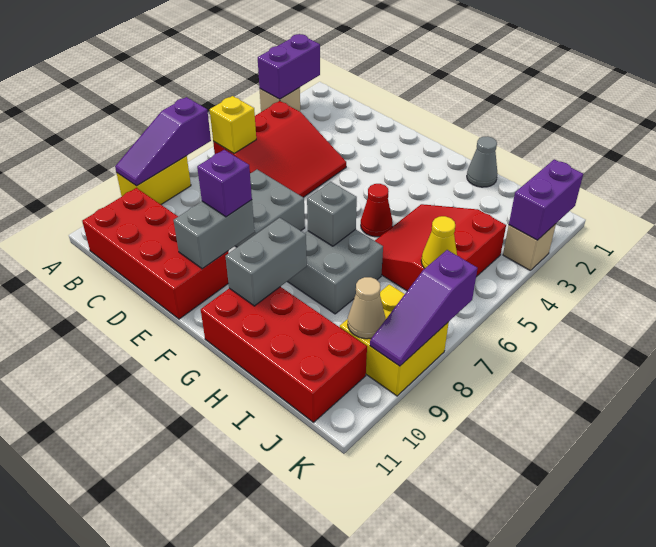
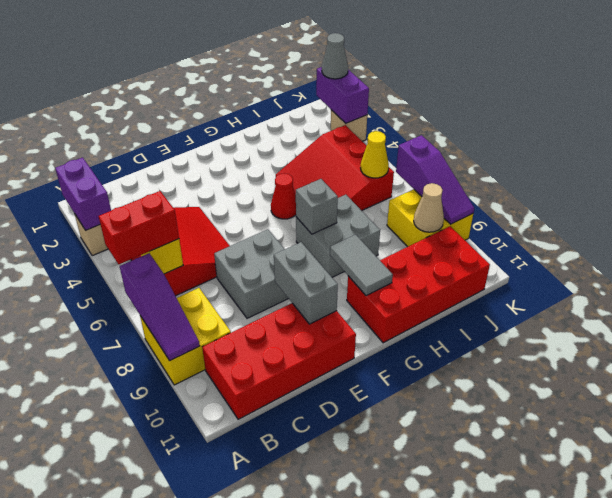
none -> red brick A6:B6 level 3
yellow brick A8:A9 level 1 -> yellow brick A8:B9 level 1
purple brick E9 level 3 -> none
grey brick G9:G10 level 2 -> grey tile G9:G10 level 2
grey cone H1 level 1 -> grey cone K2 level 3

